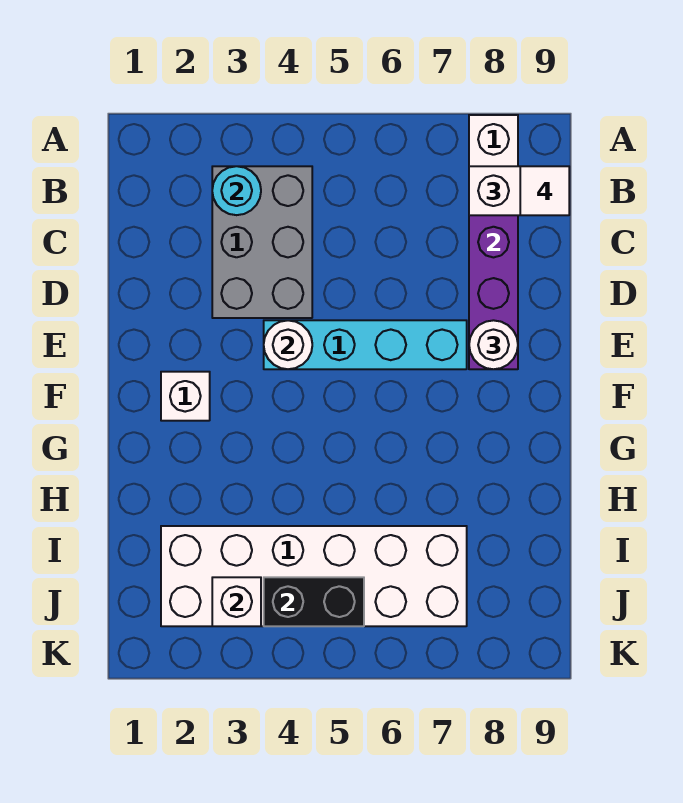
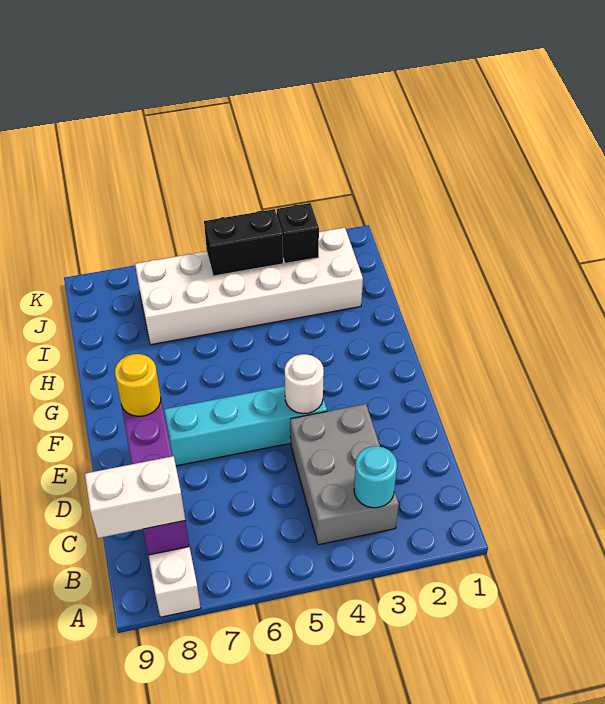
white tile B9 level 4 -> none
white round brick E8 level 3 -> yellow round brick E8 level 3
white brick F2 level 1 -> none
white brick J3 level 2 -> black brick J3 level 2

